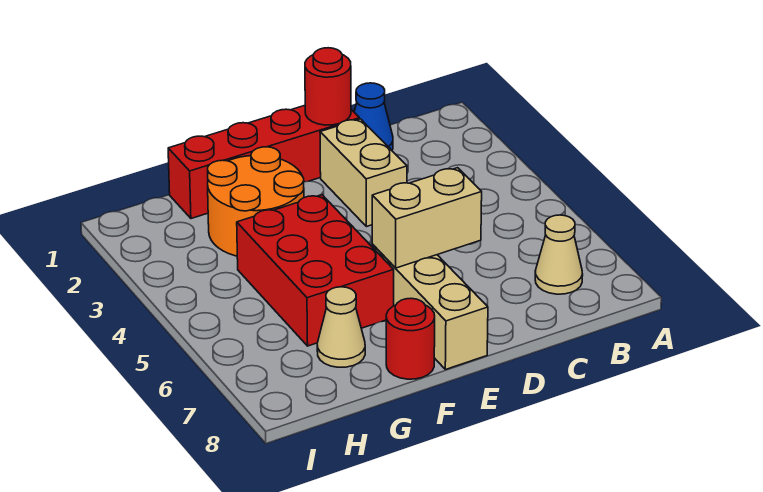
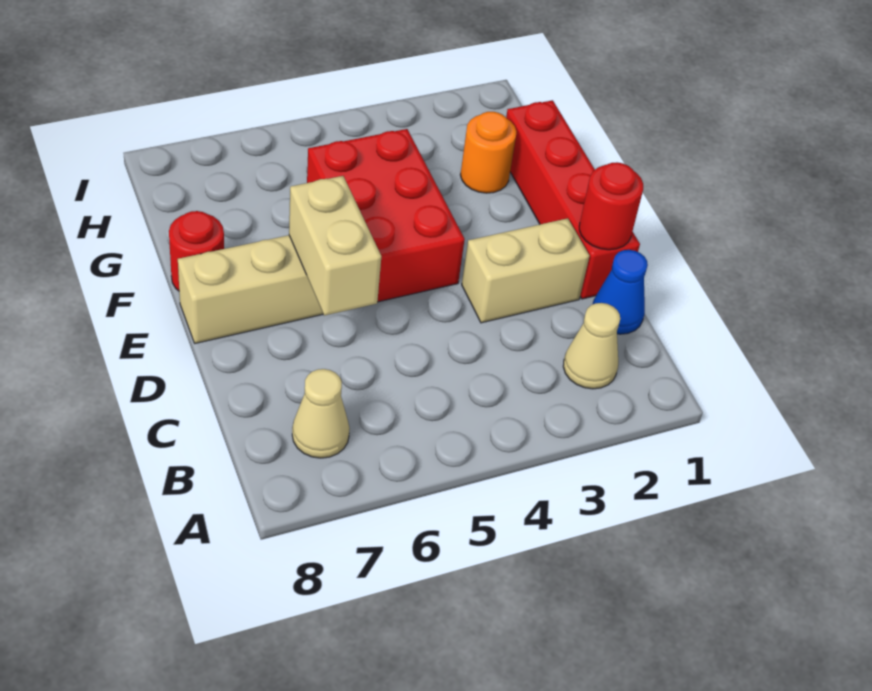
orange round brick F2:G3 level 1 -> orange round brick G2 level 1
red brick F4:G6 level 1 -> red brick E4:G5 level 1
tan cone G7 level 1 -> tan cone B2 level 1

